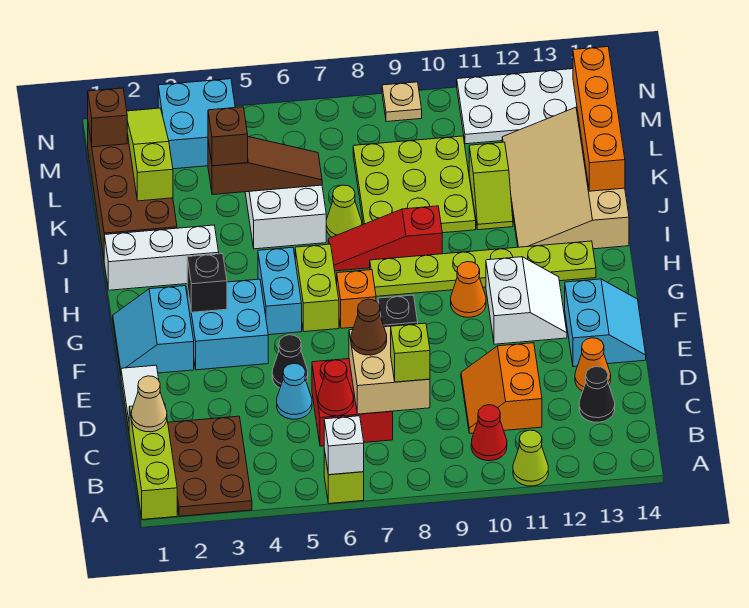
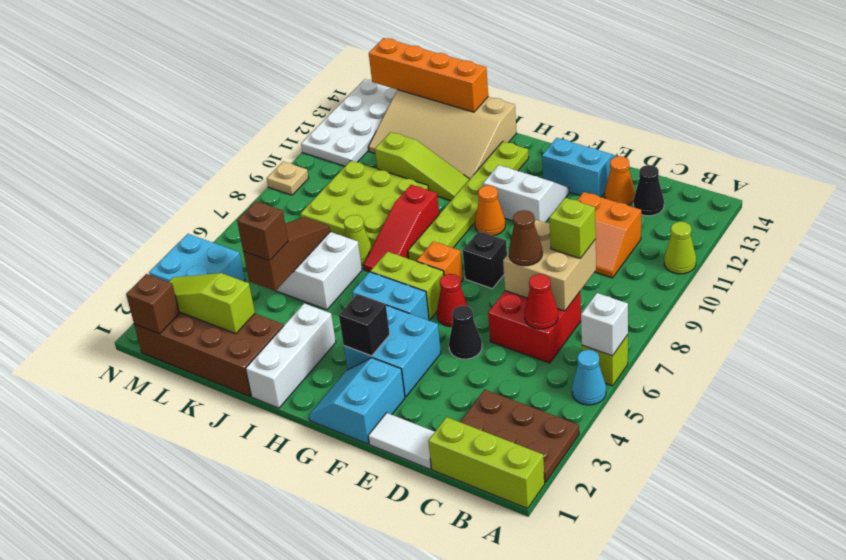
red cone B10 level 1 -> red cone F6 level 1
tan cone C1 level 2 -> none
cyan cone D5 level 1 -> cyan cone A5 level 1
cyan slope F1:G2 level 1 top 2 -> cyan slope F1:G2 level 1 top F
lime slope J11:K11 level 1 top K -> lime slope I11:K11 level 1 top K

